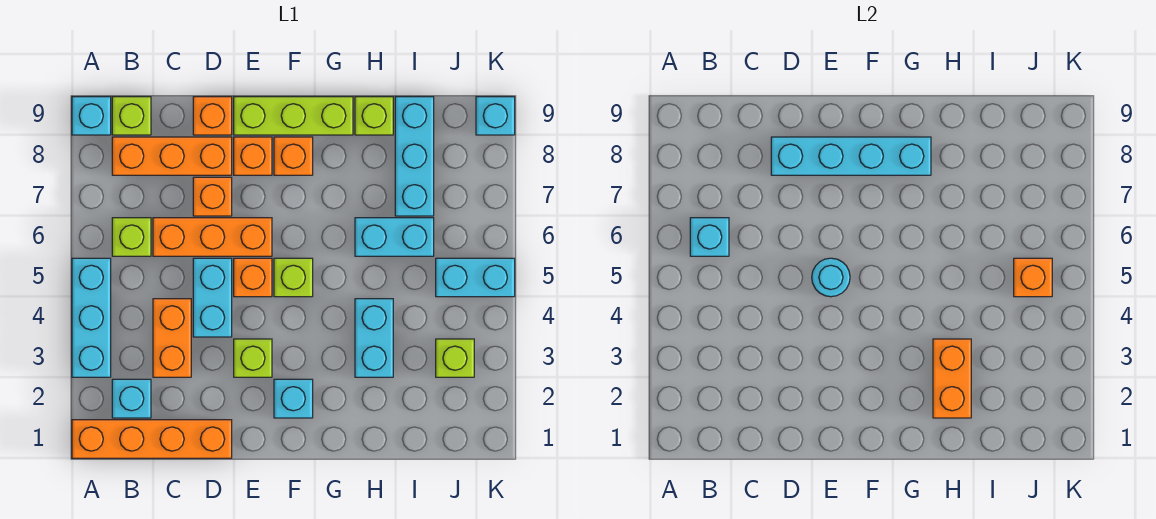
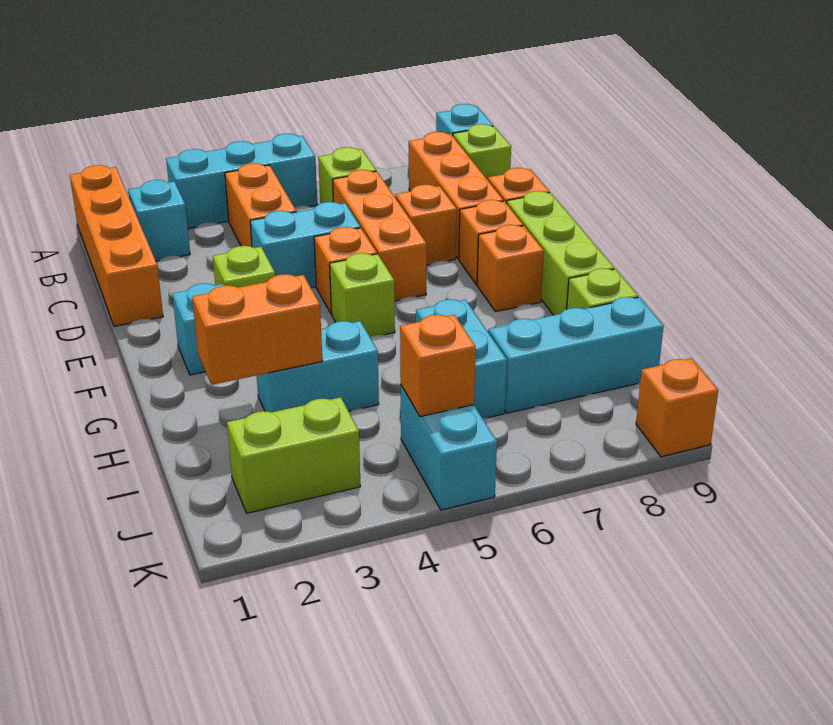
cyan brick B6 level 2 -> none
orange brick C3:C4 level 1 -> orange brick B4:C4 level 1
cyan brick D8:G8 level 2 -> none
cyan round brick E5 level 2 -> none
lime brick J3 level 1 -> lime brick J2:J3 level 1
cyan brick K9 level 1 -> orange brick K9 level 1

